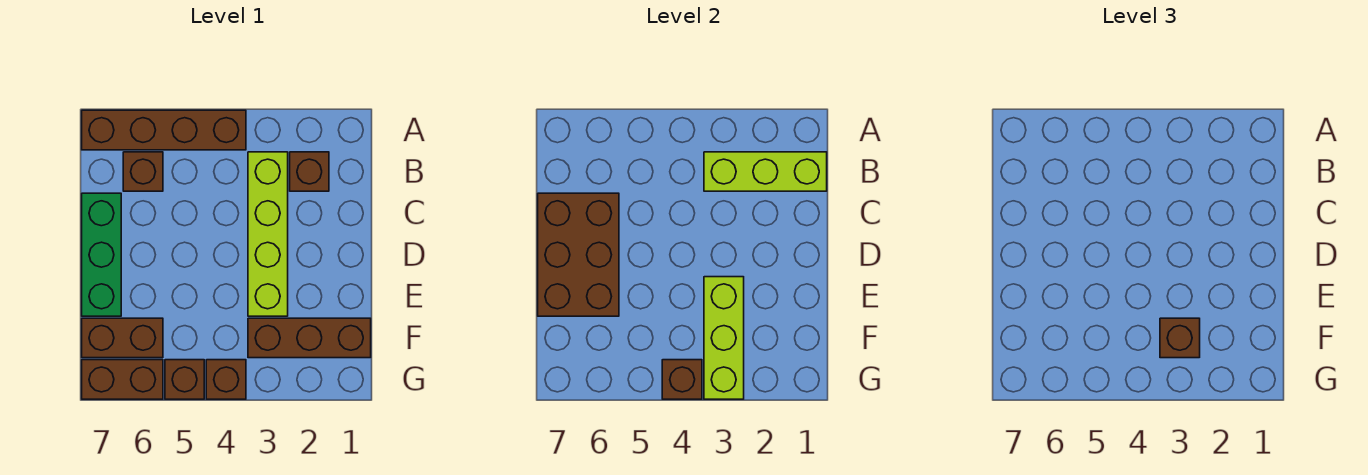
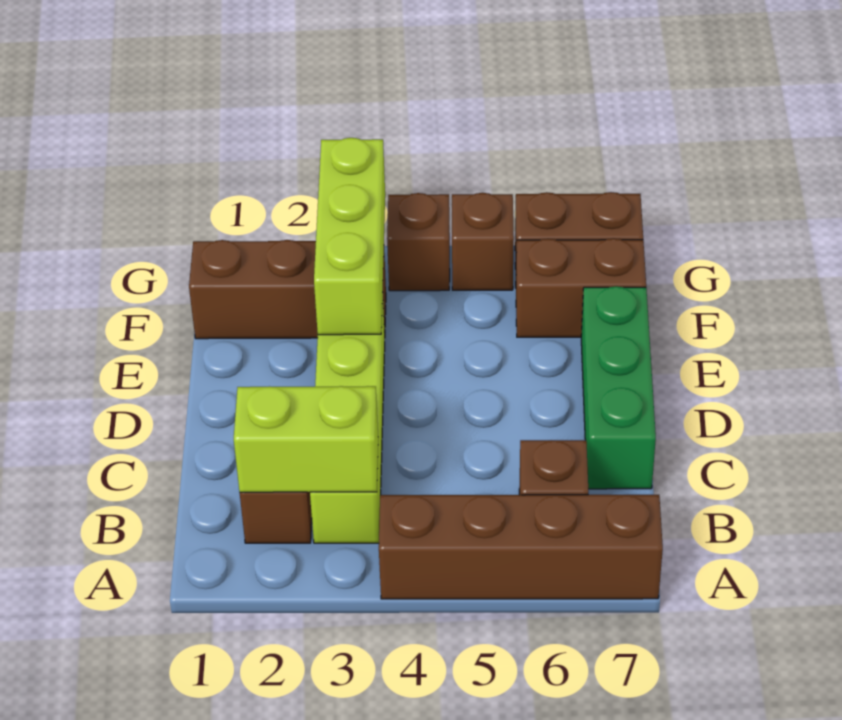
lime brick B1:B3 level 2 -> lime brick B2:B3 level 2
brown brick C6:E7 level 2 -> none
brown brick F3 level 3 -> none
brown brick G4 level 2 -> none

